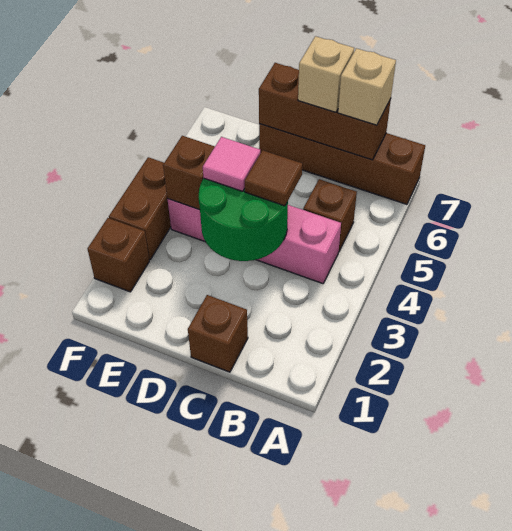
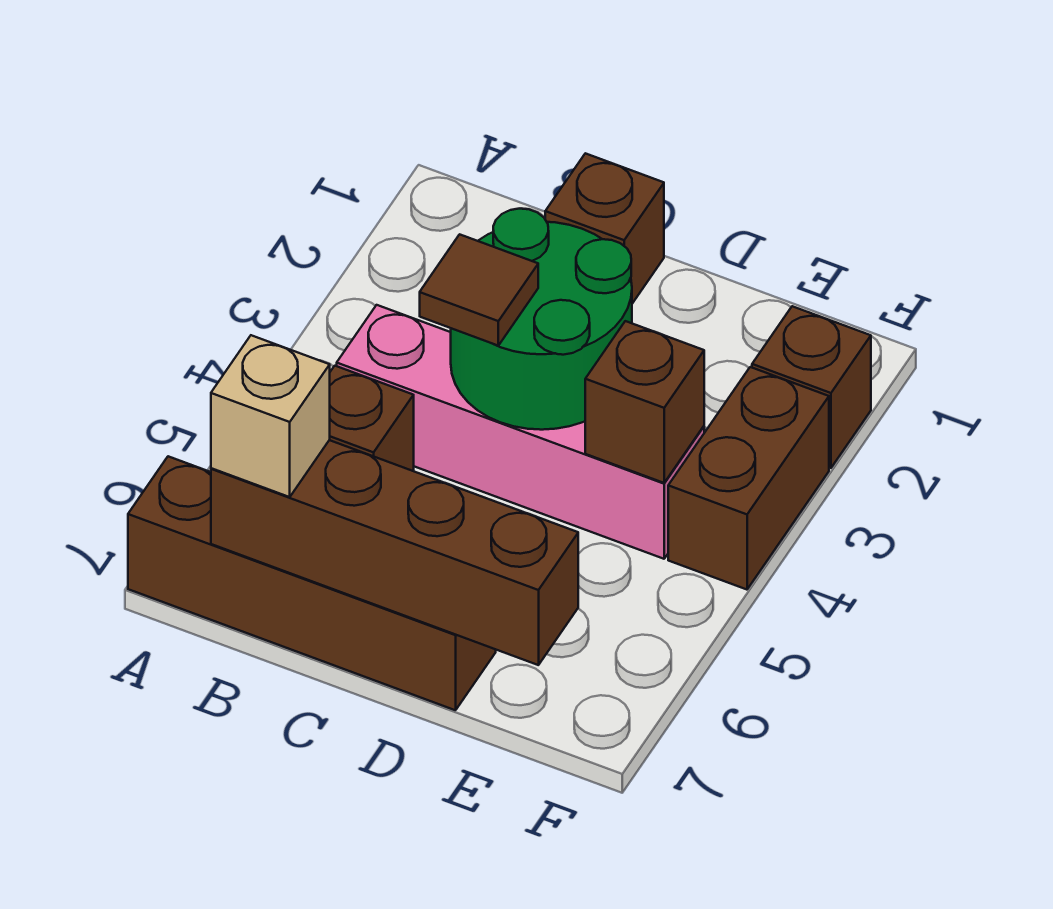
brown brick B7:D7 level 2 -> brown brick B7:E7 level 2
tan brick C7 level 3 -> none
pink tile D4 level 3 -> none

